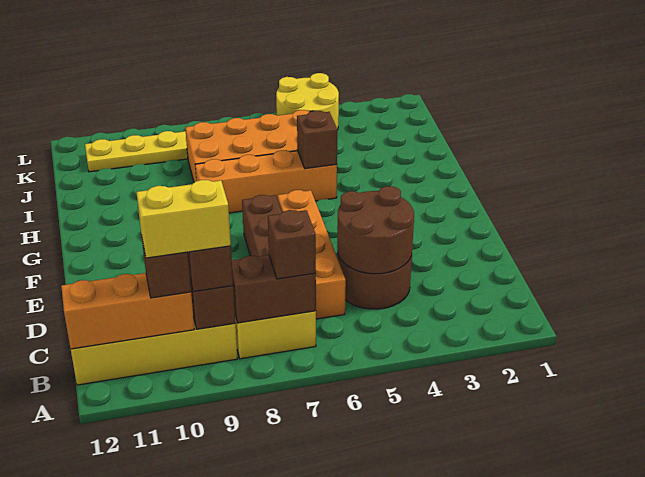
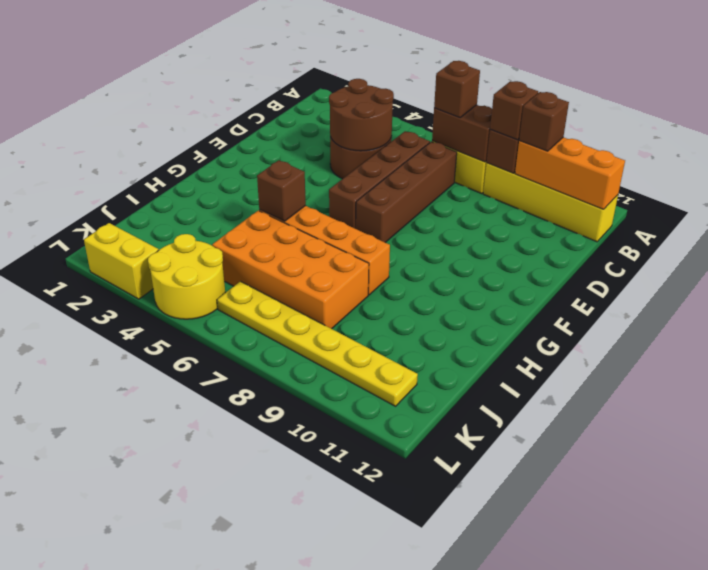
yellow brick B9:B10 level 4 -> yellow brick L2:L3 level 1
orange brick C6:F6 level 1 -> brown brick C6:F6 level 1

